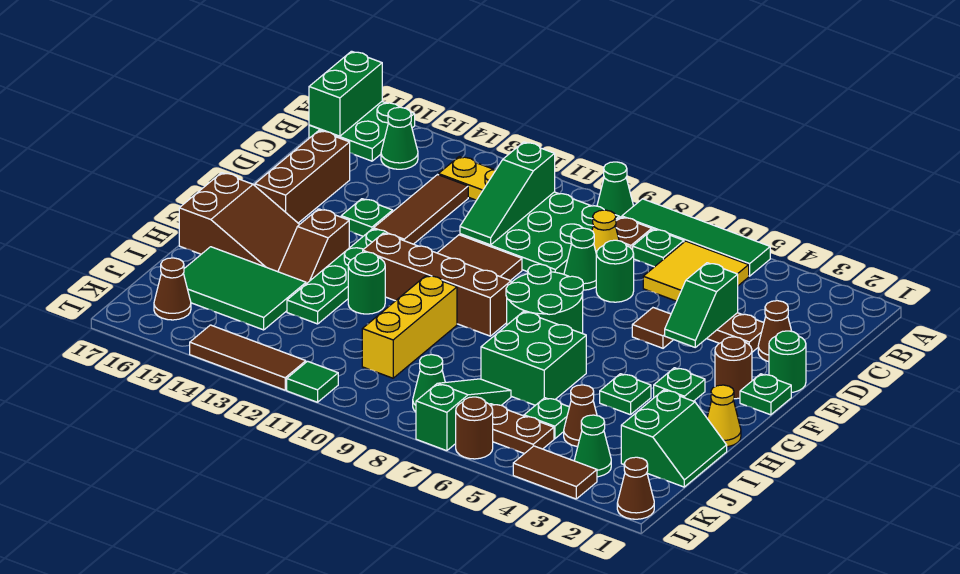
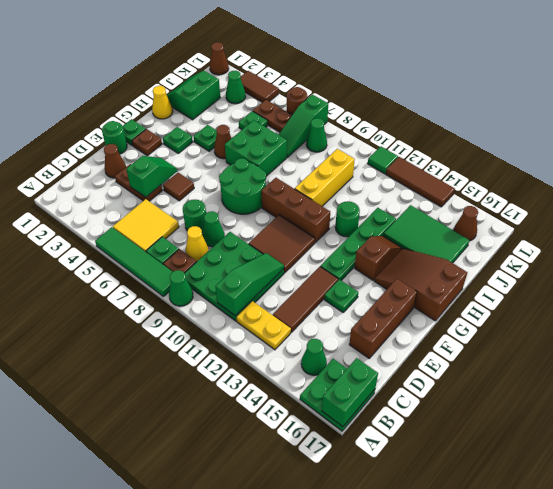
brown round brick F2 level 1 -> brown plate F2 level 1
brown brick G9:G12 level 1 -> brown brick G9:G11 level 1
brown cone J4 level 1 -> brown cone H5 level 1

